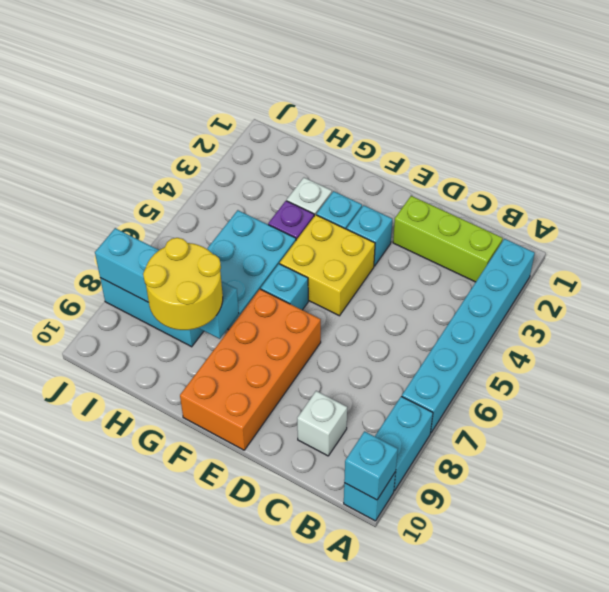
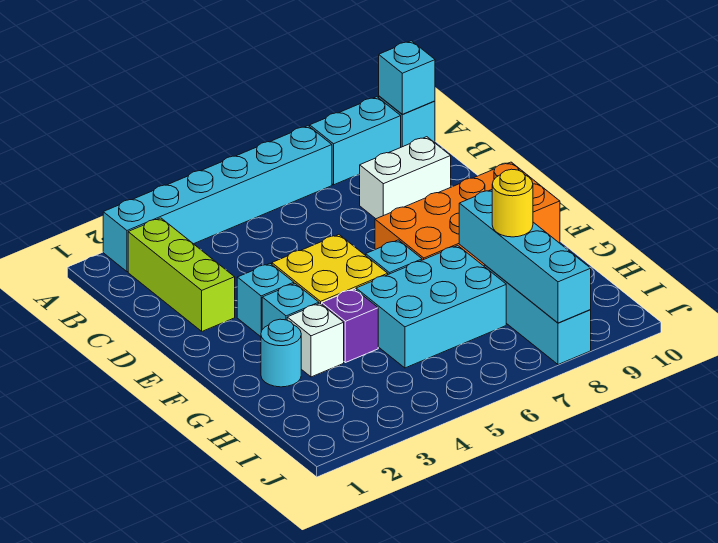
white brick C9 level 1 -> white brick C8:C9 level 1
none -> cyan round brick G2 level 1
yellow round brick G8:H9 level 3 -> yellow round brick H8 level 3

